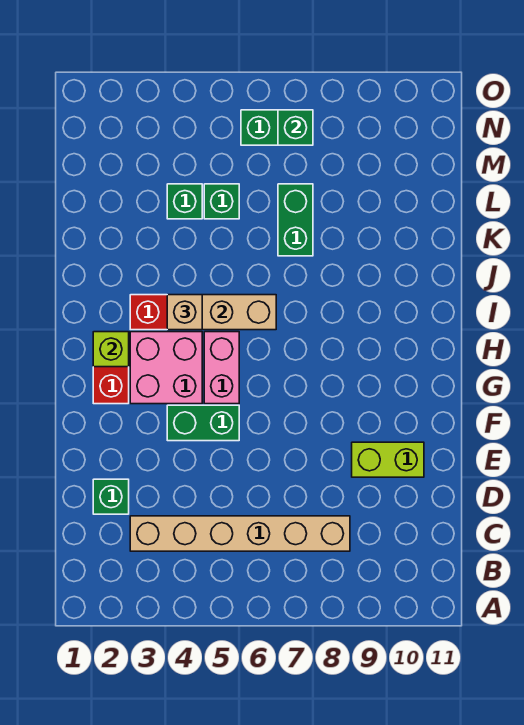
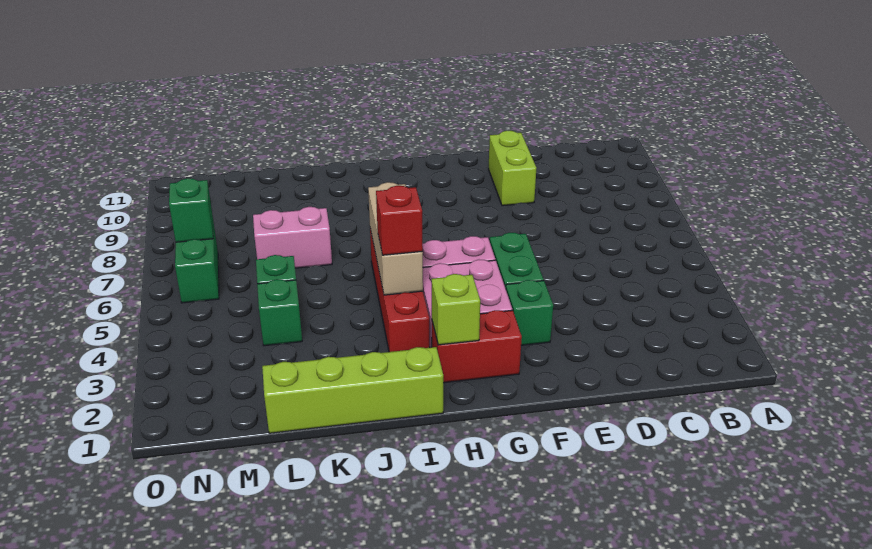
tan brick C3:C8 level 1 -> none
green brick D2 level 1 -> green brick F3 level 1
none -> lime brick I1:L1 level 1
tan brick I4 level 3 -> red brick I4 level 3
green brick K7:L7 level 1 -> pink brick K7:L7 level 1

